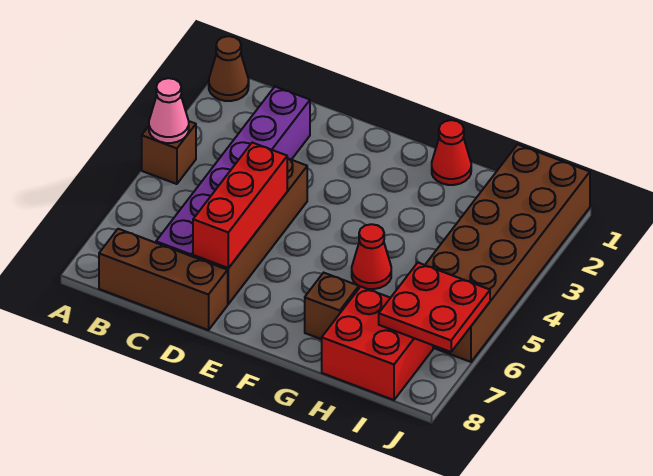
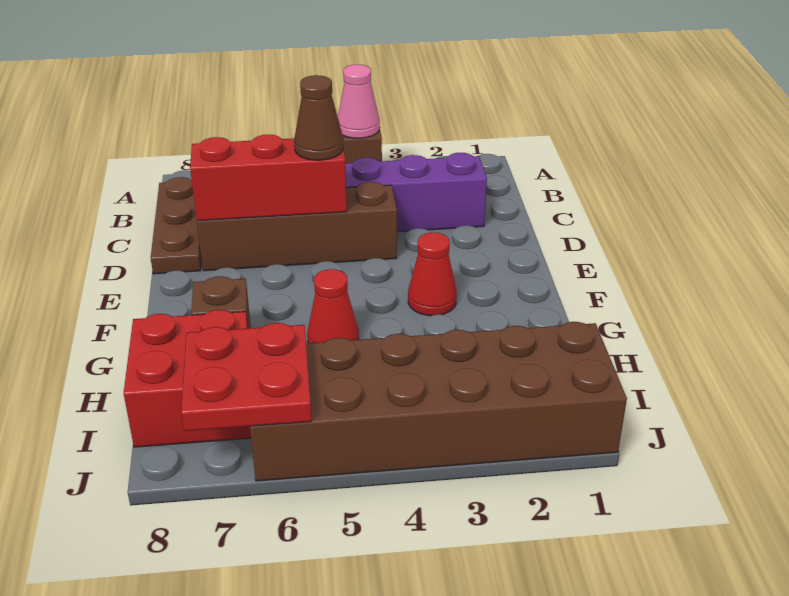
brown cone A1 level 1 -> brown cone D5 level 3
brown brick B8:D8 level 1 -> brown plate B8:D8 level 1
red cone G1 level 1 -> red cone F3 level 1

